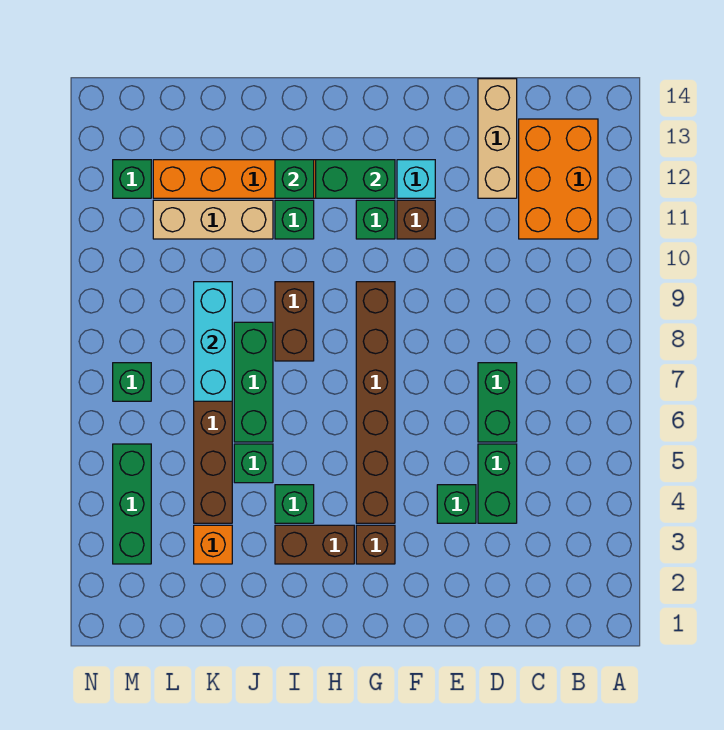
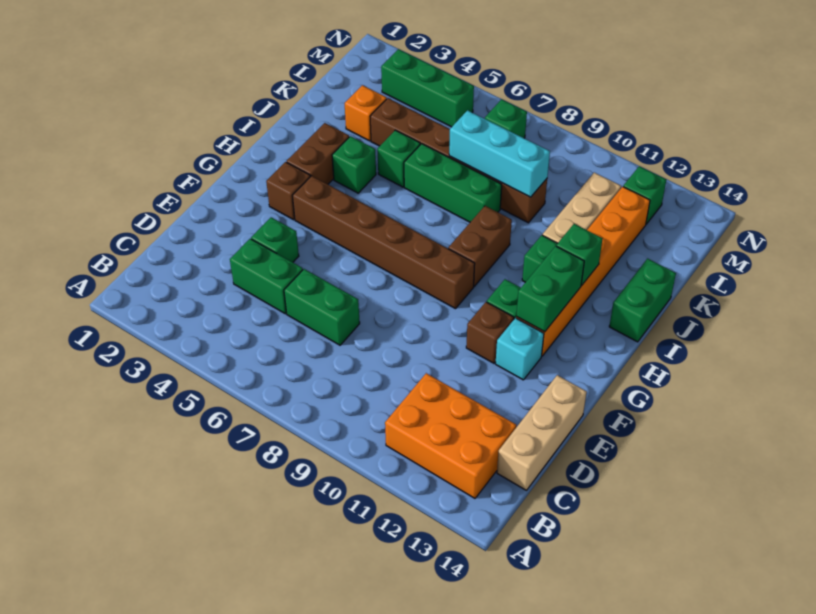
tan brick D12:D14 level 1 -> tan brick C14:E14 level 1
brown brick I8:I9 level 1 -> brown brick H9:I9 level 1
none -> green brick I14:J14 level 1

